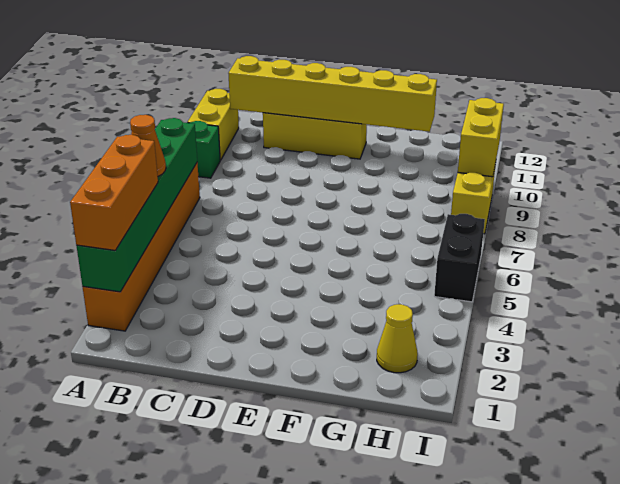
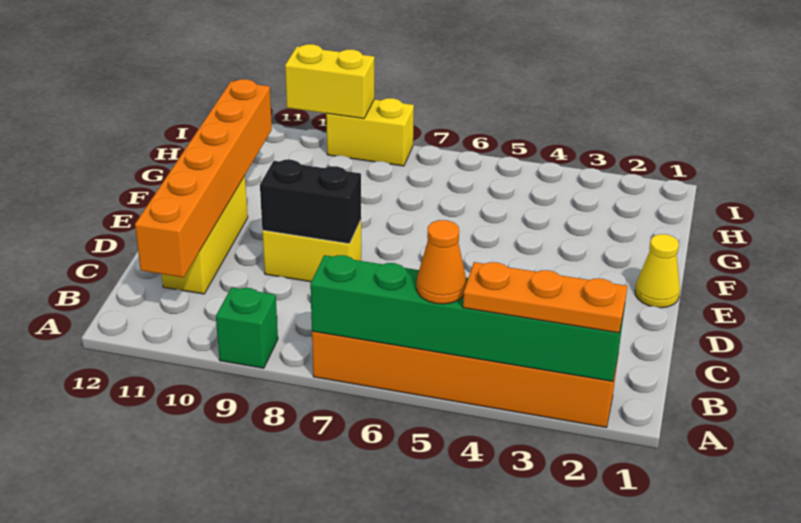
orange brick A2:A4 level 3 -> orange plate A2:A4 level 3
yellow brick A10:A11 level 1 -> yellow brick D8:D9 level 1
yellow brick B11:G11 level 2 -> orange brick B11:G11 level 2
yellow cone H2 level 1 -> yellow cone E1 level 1
black brick I5:I6 level 1 -> black brick D8:D9 level 2

